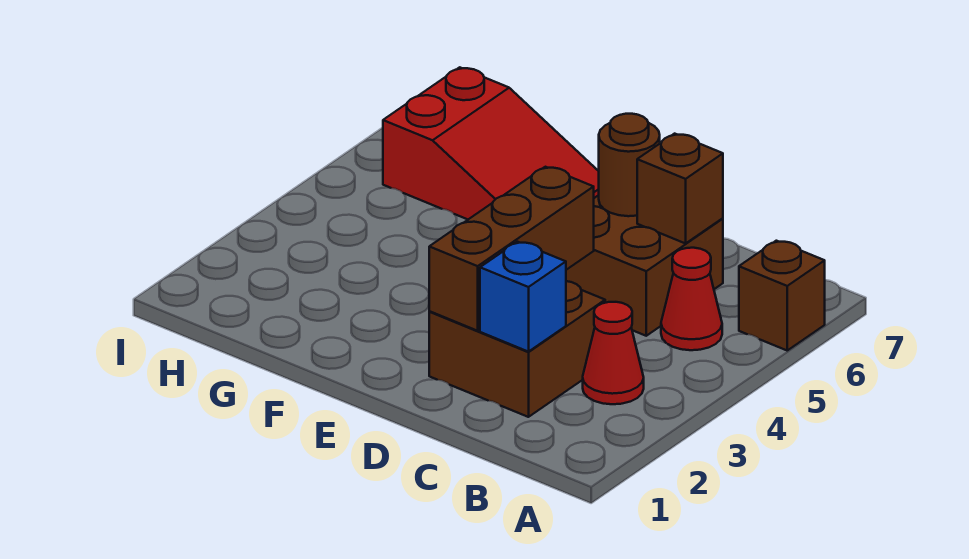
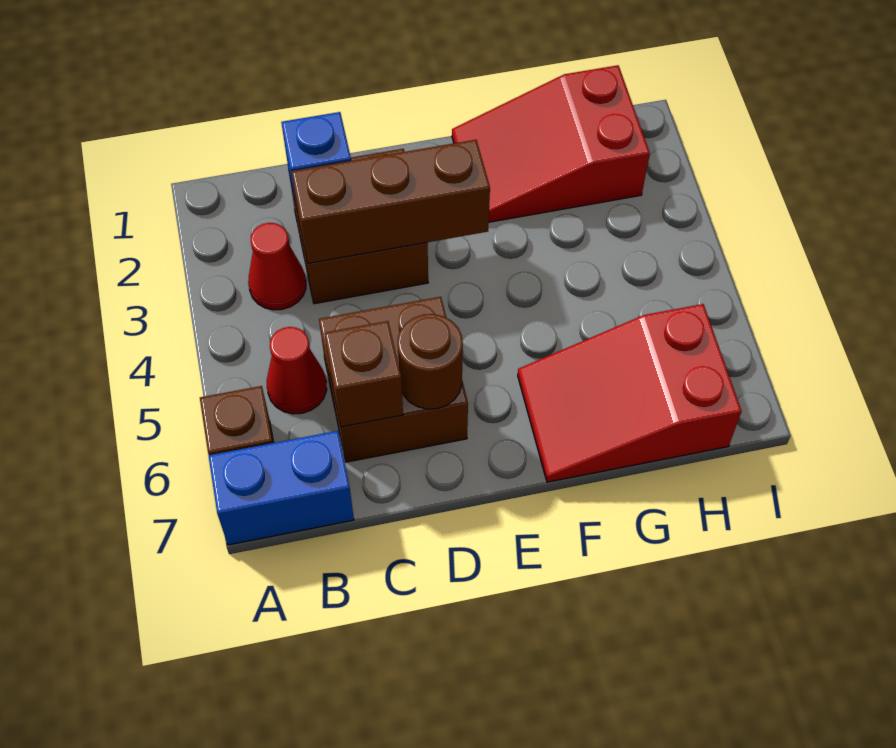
none -> blue brick A7:B7 level 1
brown brick D2:D4 level 2 -> brown brick C3:E3 level 2
none -> red slope F1:H2 level 1 top H

